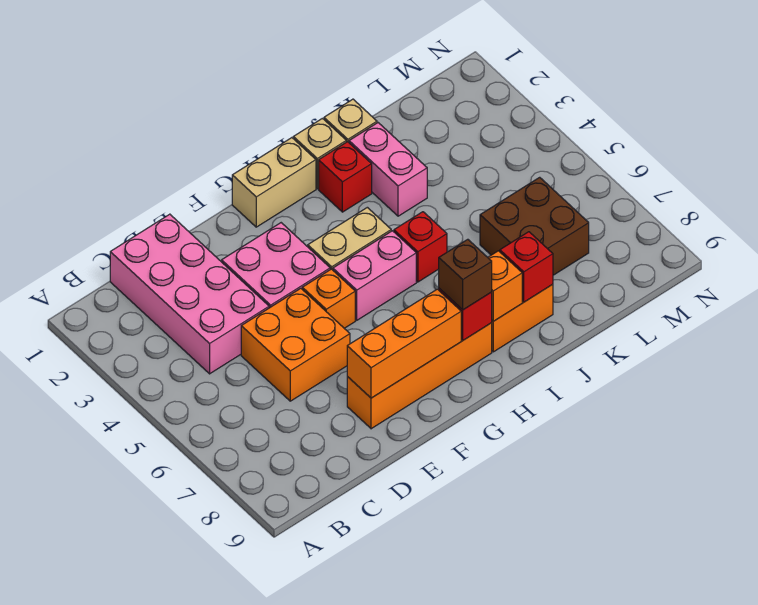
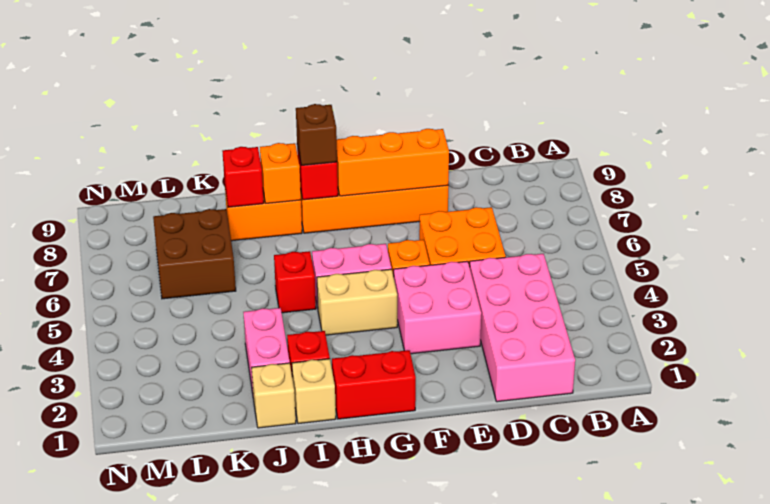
tan brick G1:H1 level 1 -> red brick G1:H1 level 1

